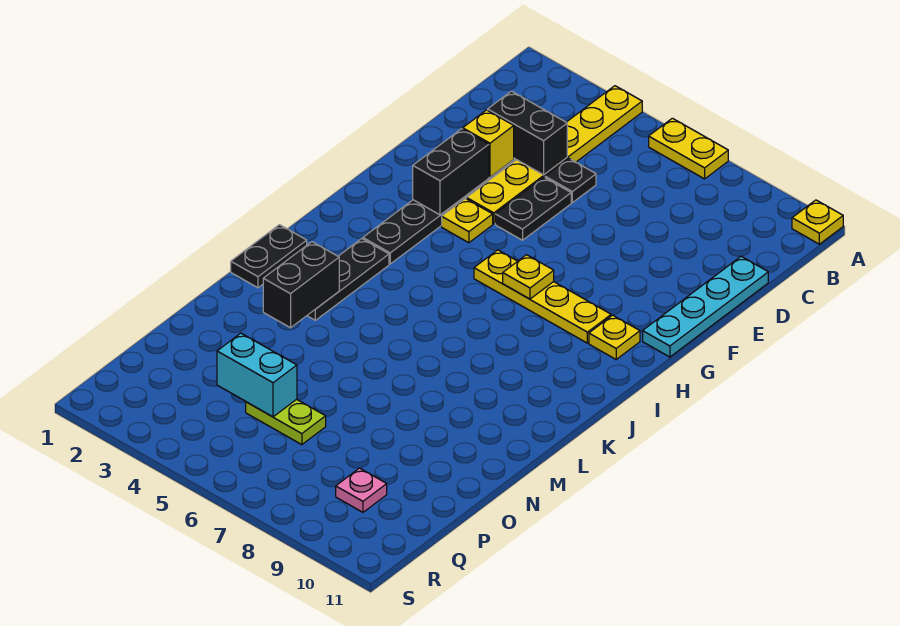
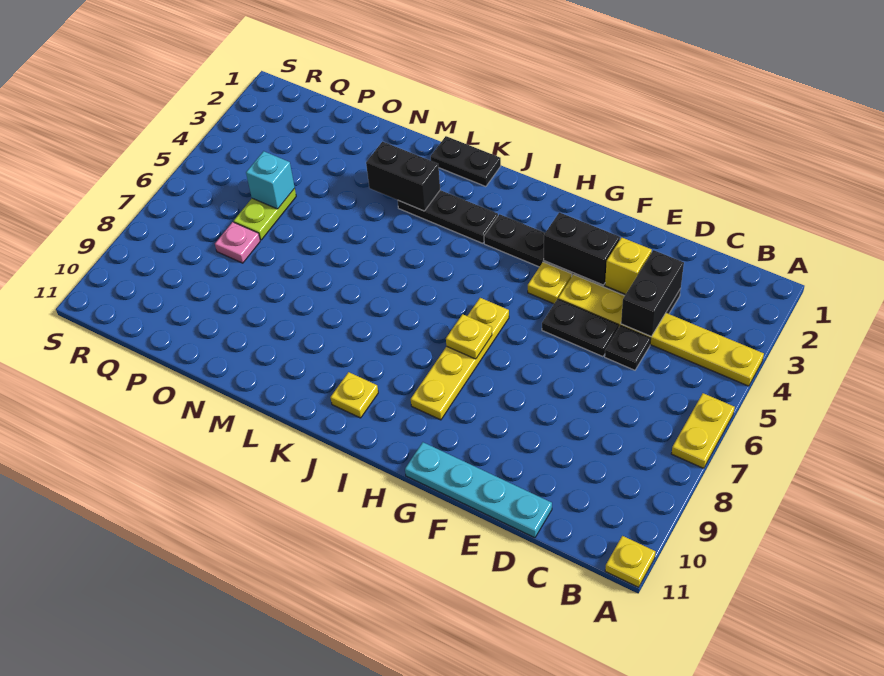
yellow plate H10 level 1 -> yellow plate J10 level 1
cyan brick P4:P5 level 2 -> cyan brick P5 level 2
pink plate Q9 level 1 -> pink plate P7 level 1

